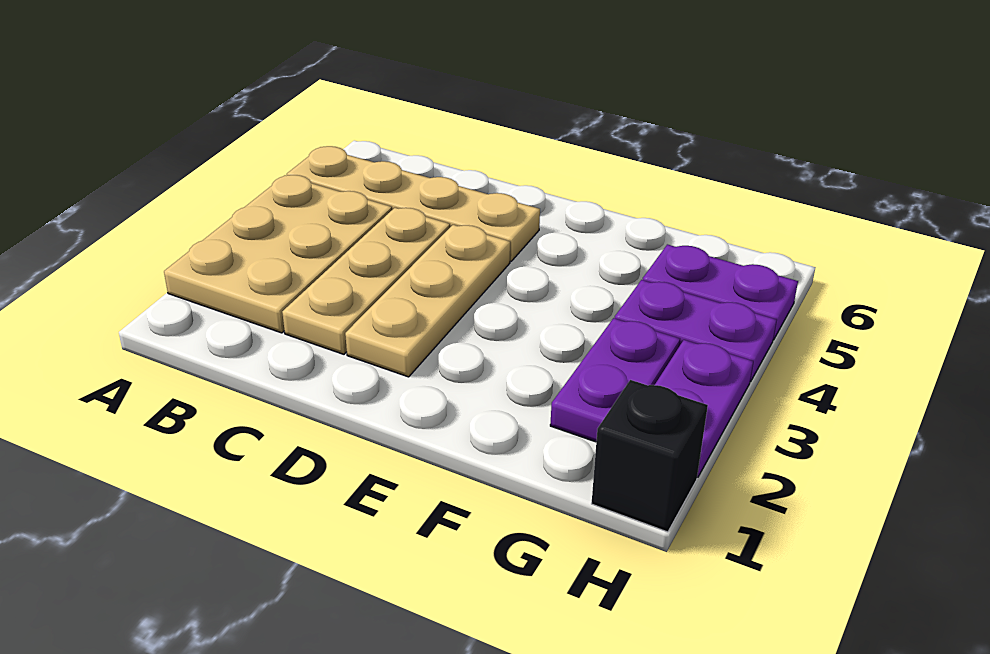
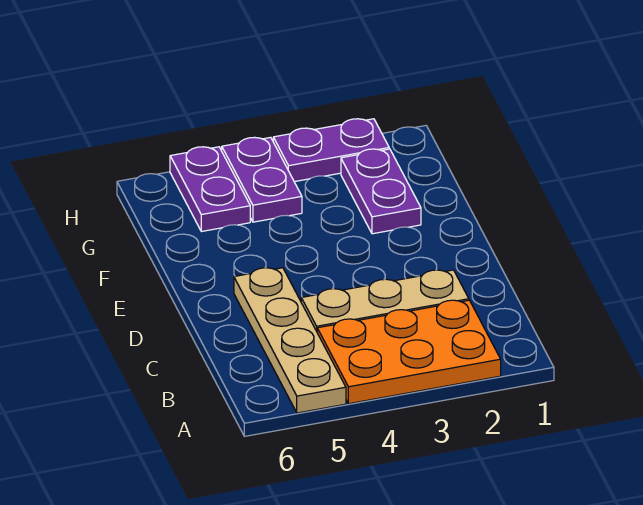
tan plate A2:B4 level 1 -> orange plate A2:B4 level 1
tan plate D2:D4 level 1 -> none
purple plate G2:G3 level 1 -> purple plate F2:G2 level 1
black brick H1 level 1 -> none

